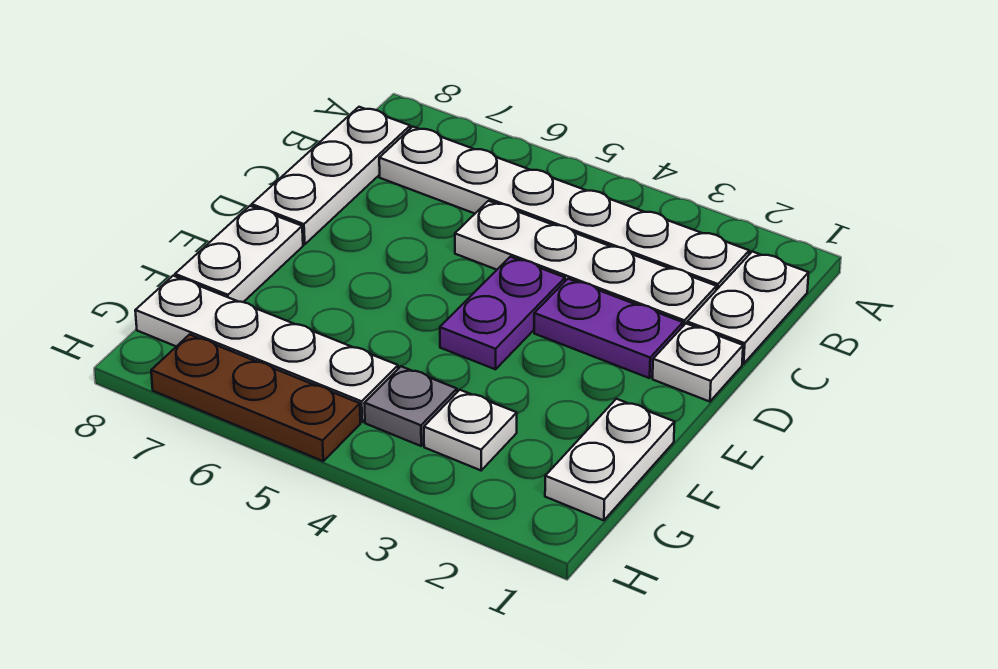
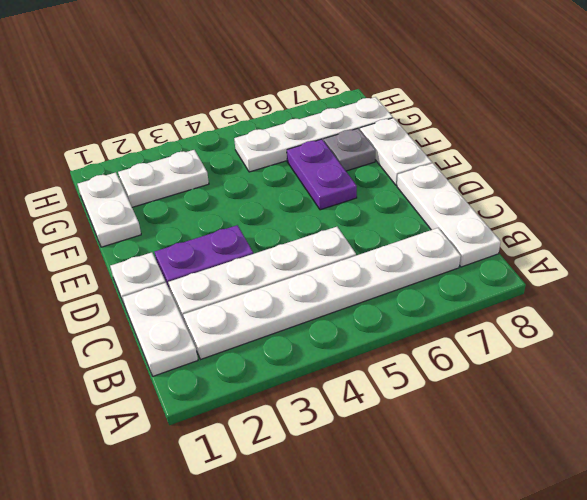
purple plate D4:E4 level 1 -> purple plate E6:F6 level 1
white plate G3 level 1 -> white plate G2:G3 level 1
grey plate G4 level 1 -> grey plate F7 level 1
brown plate H5:H7 level 1 -> none

